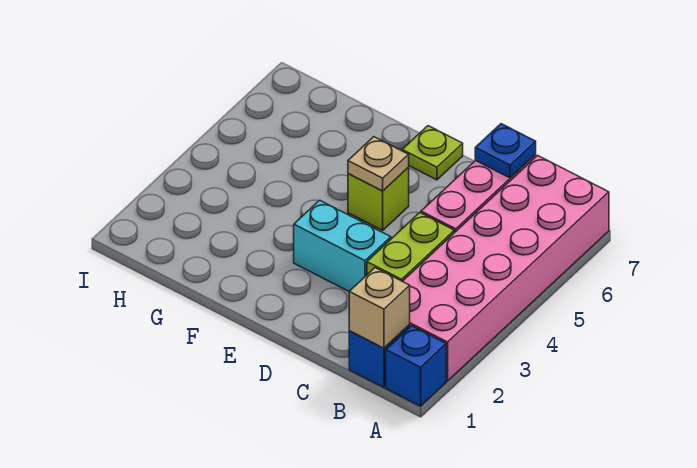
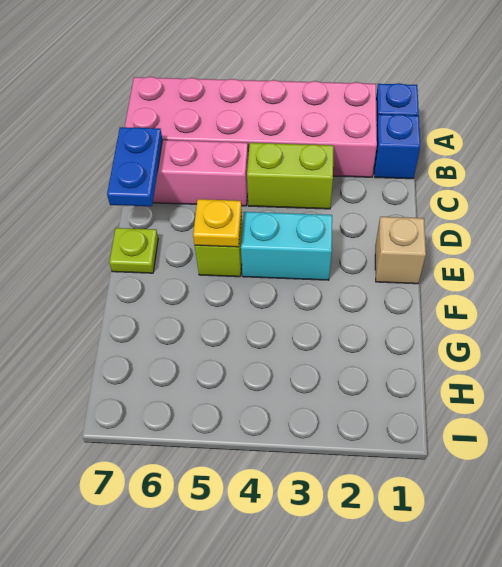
tan brick B1 level 2 -> tan brick E1 level 1
blue plate C7 level 2 -> blue plate C7:D7 level 2
cyan brick D3:E3 level 1 -> cyan brick E3:E4 level 1
tan plate E5 level 2 -> yellow plate E5 level 2

